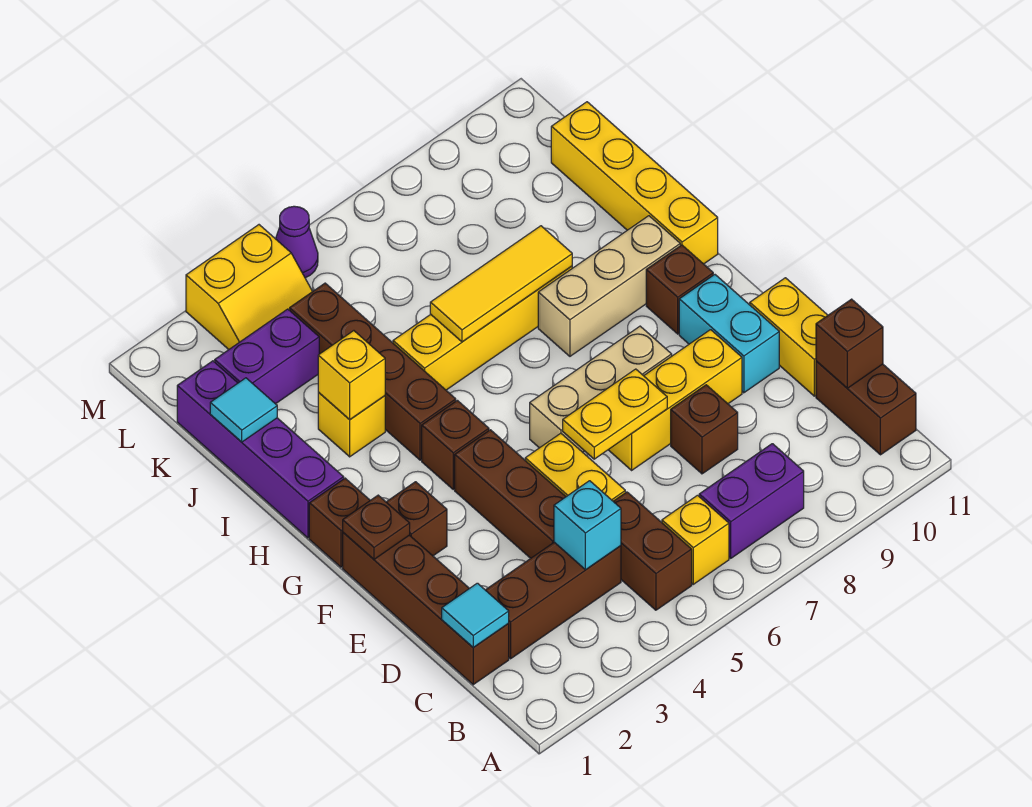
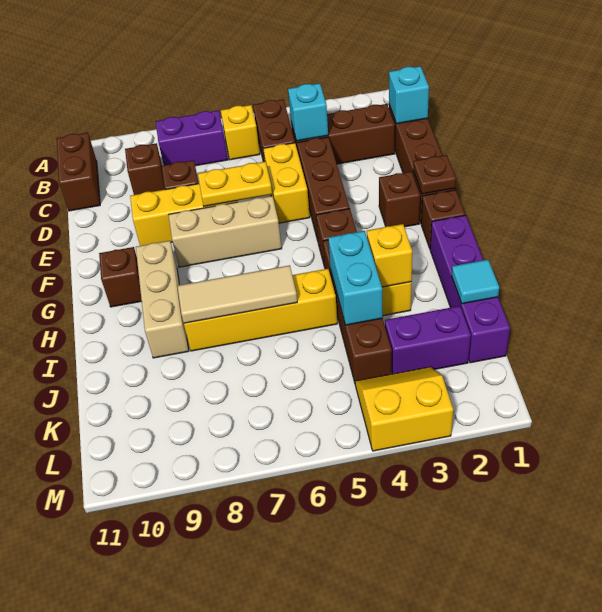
cyan tile C1 level 2 -> cyan brick C1 level 2
brown brick C11 level 2 -> brown brick C9 level 1
yellow brick D11:E11 level 1 -> none
cyan brick E10:F10 level 1 -> cyan brick I4:J4 level 2
tan brick H8:H10 level 1 -> tan brick G9:I9 level 1
yellow brick H11:K11 level 1 -> none
yellow tile I6:I8 level 2 -> tan tile I6:I8 level 2
purple cone M5 level 1 -> none

